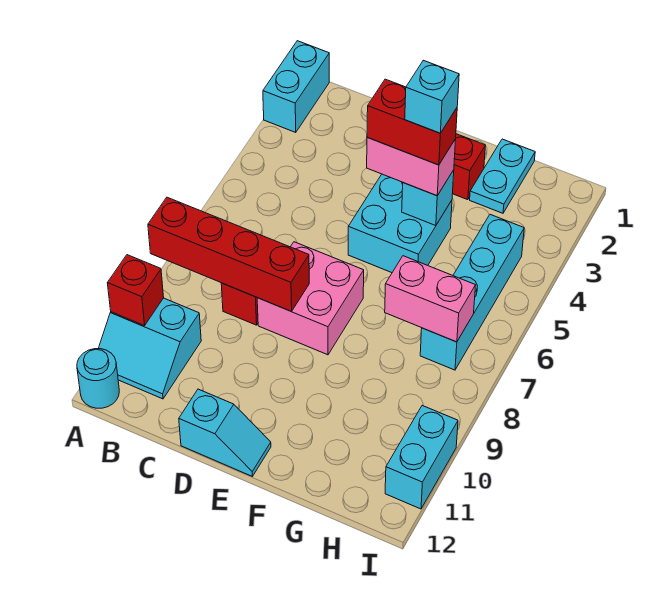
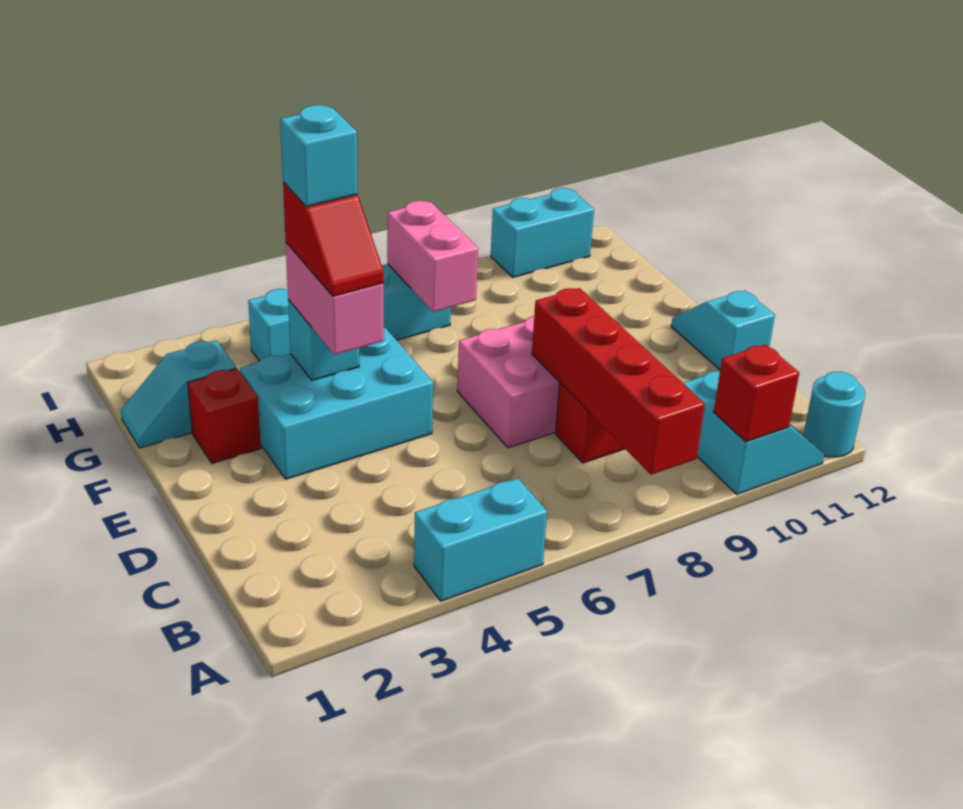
cyan brick A1:A2 level 1 -> cyan brick A4:A5 level 1
cyan brick E4:F5 level 1 -> cyan brick E3:F5 level 1
red brick E4:F4 level 4 -> red slope E4:F4 level 4 top F
cyan plate G1:G2 level 1 -> cyan slope G1:G2 level 1 top 2

